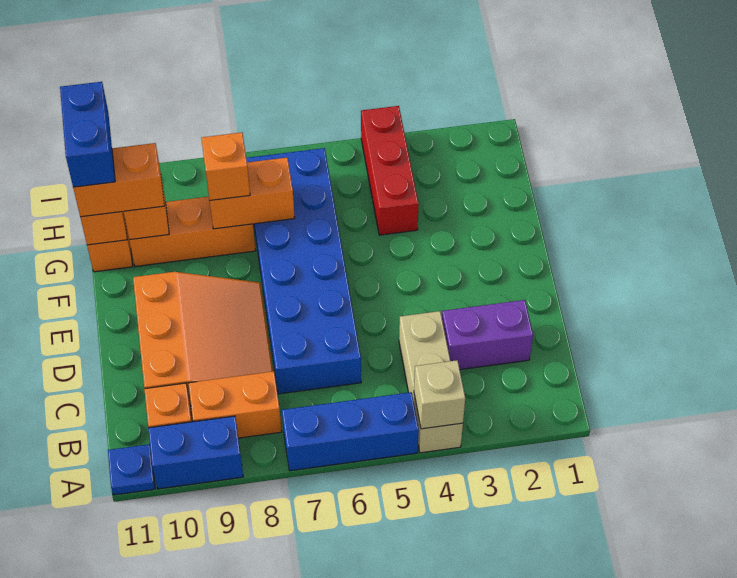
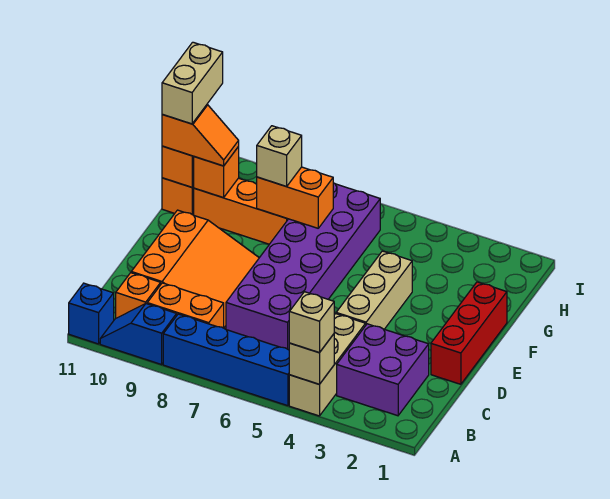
none -> tan brick A4 level 3
blue brick A5:A7 level 1 -> blue brick A5:A8 level 1
blue brick A9:A10 level 1 -> blue slope A9:A10 level 1 top 9
blue plate A11 level 1 -> blue brick A11 level 1
purple brick C2:C3 level 1 -> purple brick B2:C3 level 1
blue brick C6:H7 level 1 -> purple brick C6:H7 level 1
none -> tan brick D4:F4 level 1
red brick G4:I4 level 1 -> red brick D1:F1 level 1
orange brick G8 level 3 -> tan brick G8 level 3
orange brick G10:G11 level 3 -> orange slope G10:G11 level 3 top 11
blue brick G11:H11 level 4 -> tan brick G11:H11 level 4

